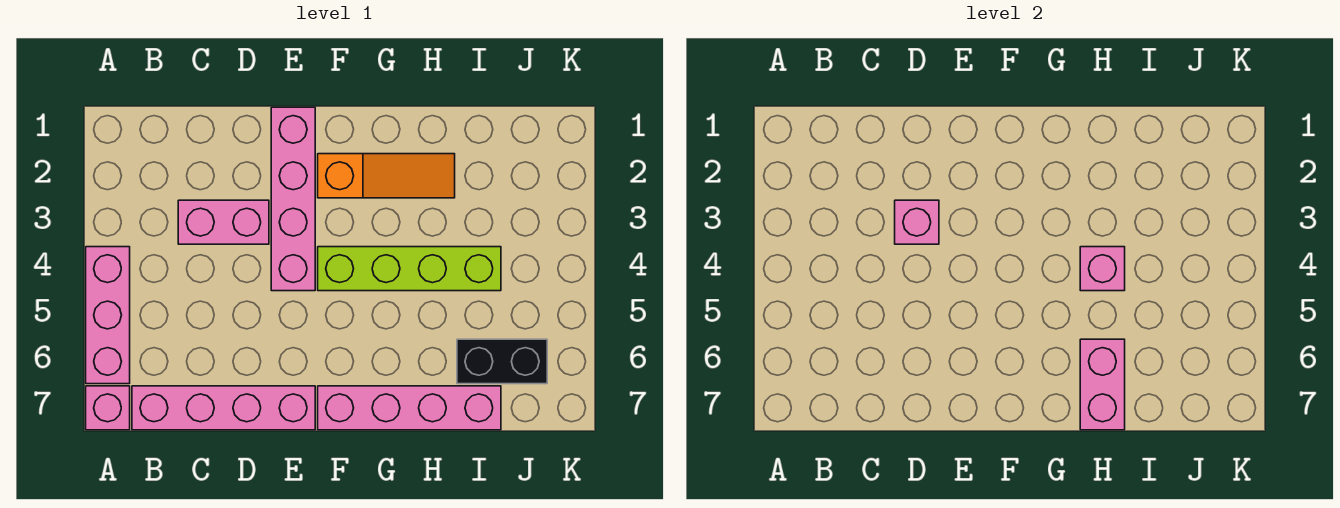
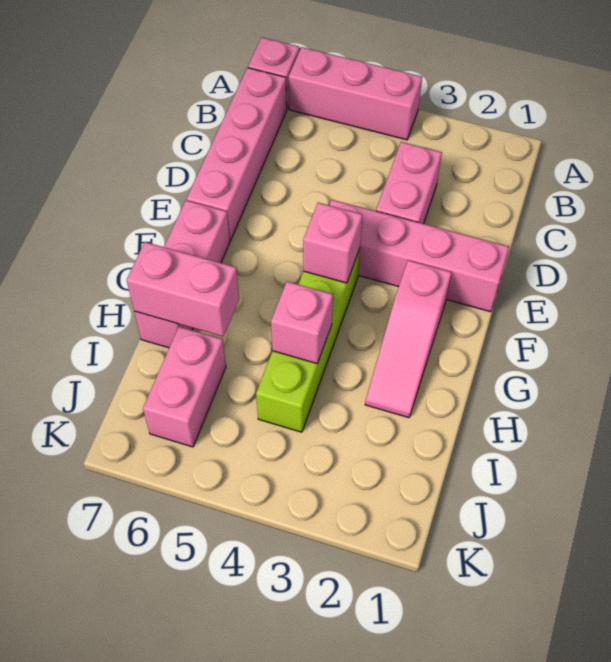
pink brick D3 level 2 -> pink brick F4 level 2
orange slope F2:H2 level 1 top F -> pink slope F2:H2 level 1 top F
pink brick F7:I7 level 1 -> pink brick F7:H7 level 1
black brick I6:J6 level 1 -> pink brick I6:J6 level 1

